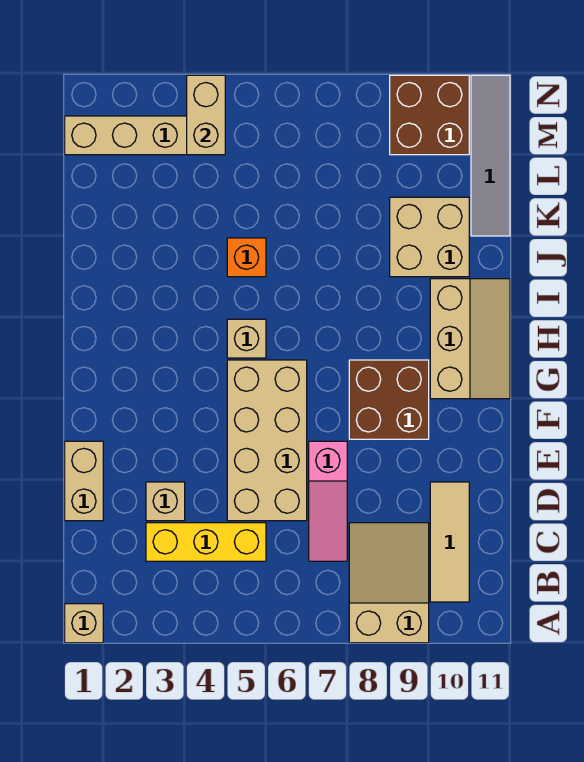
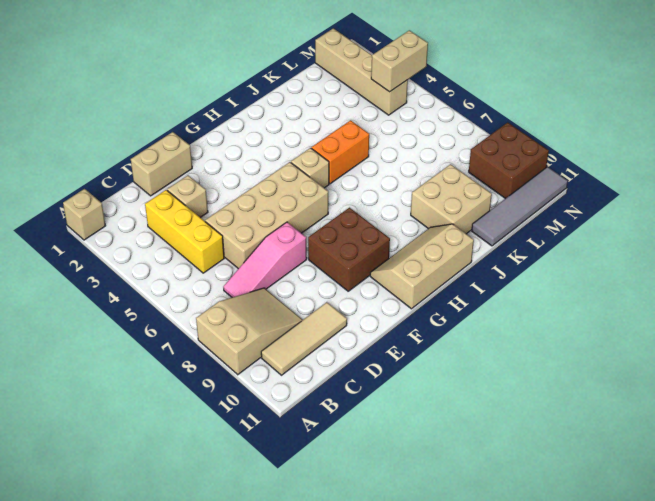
tan slope G10:I11 level 1 top 10 -> tan slope G10:I11 level 1 top 11
orange brick J5 level 1 -> orange brick I5:J5 level 1

